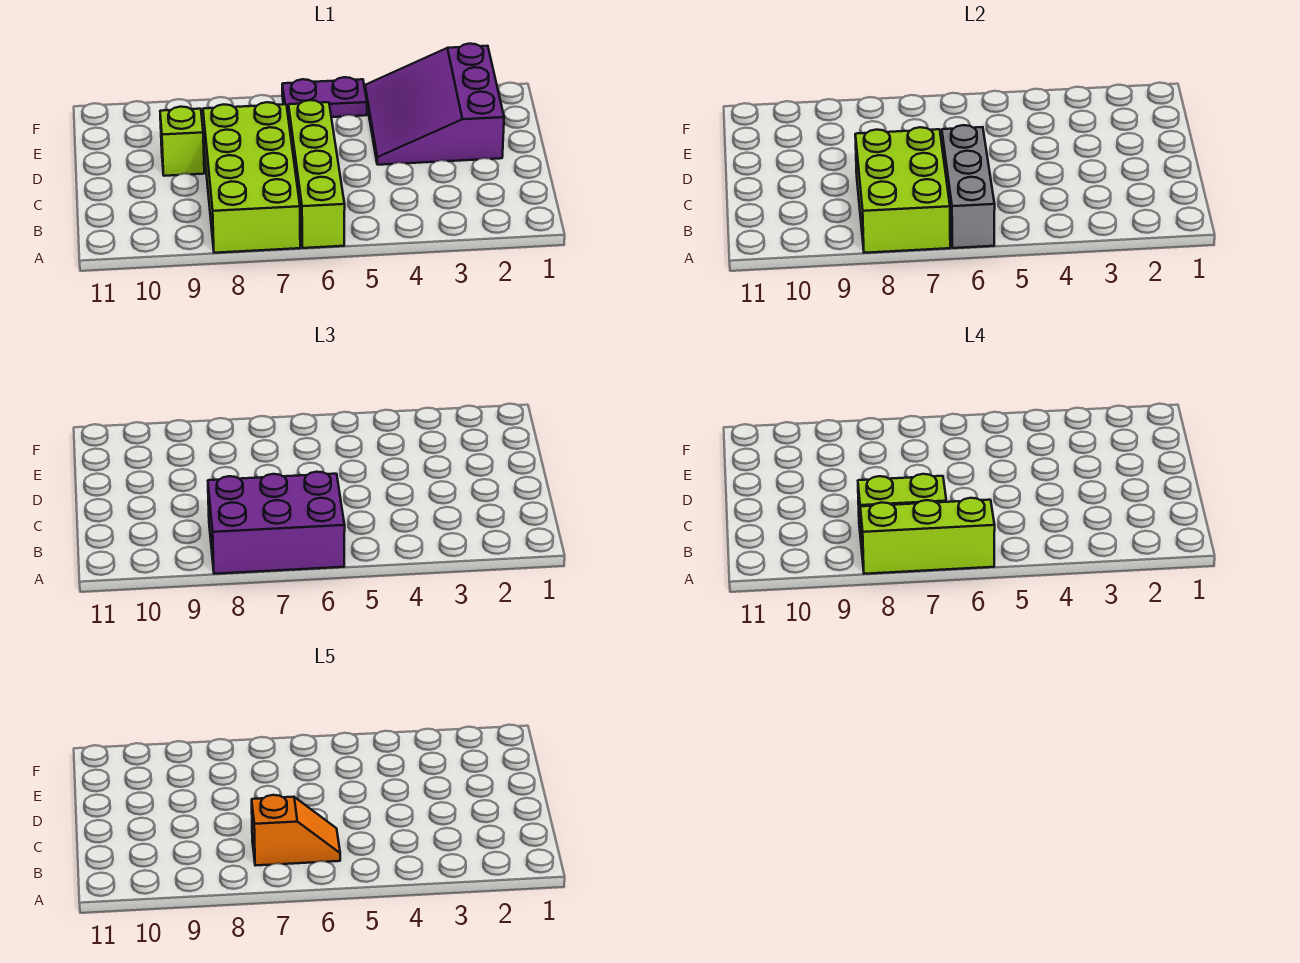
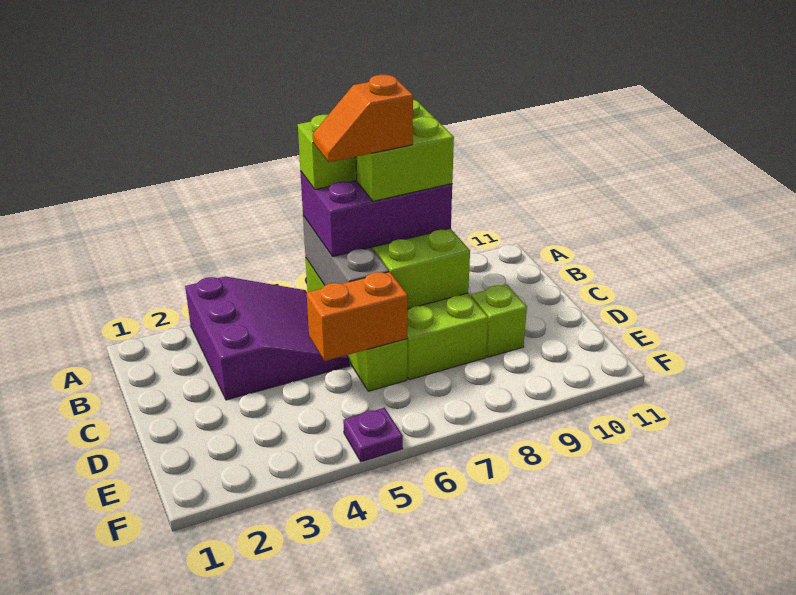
purple slope D2:F4 level 1 top 2 -> purple slope A3:C5 level 1 top 3
none -> orange brick D5:D6 level 2
purple plate F5:F6 level 1 -> purple plate F5 level 1

